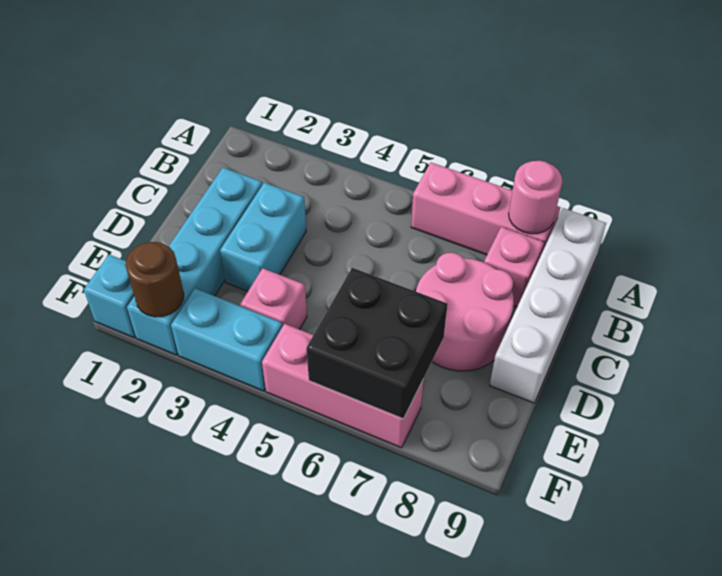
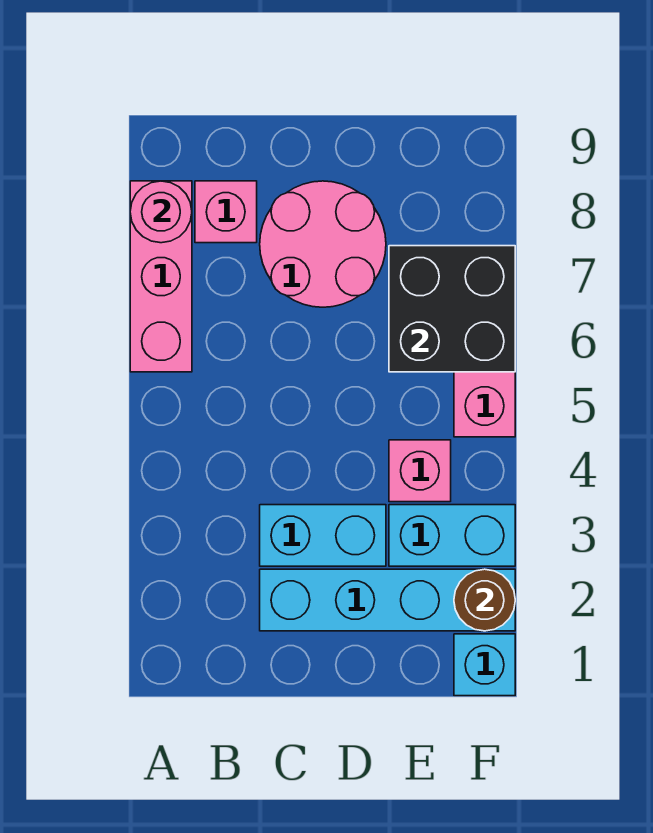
white brick A9:D9 level 1 -> none
cyan brick F3:F4 level 1 -> cyan brick E3:F3 level 1

